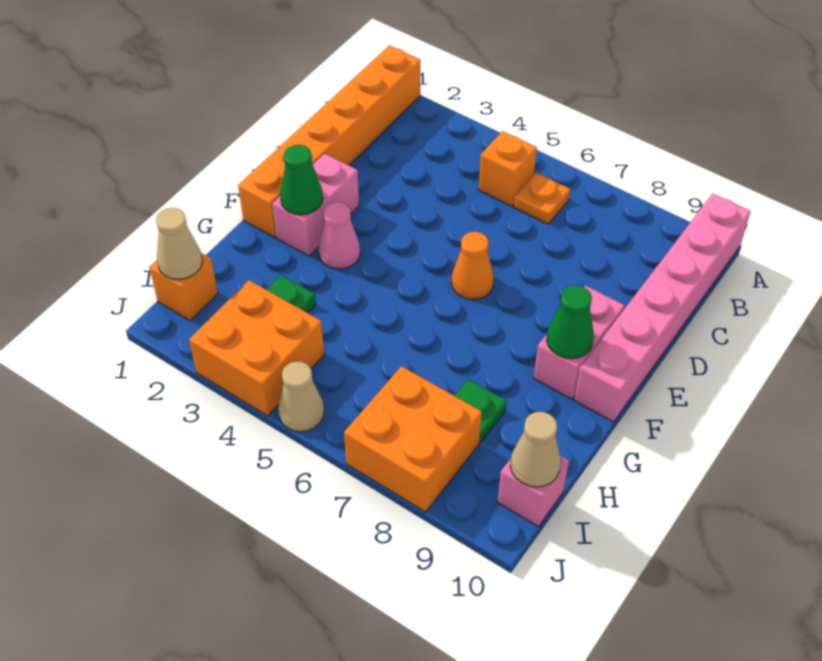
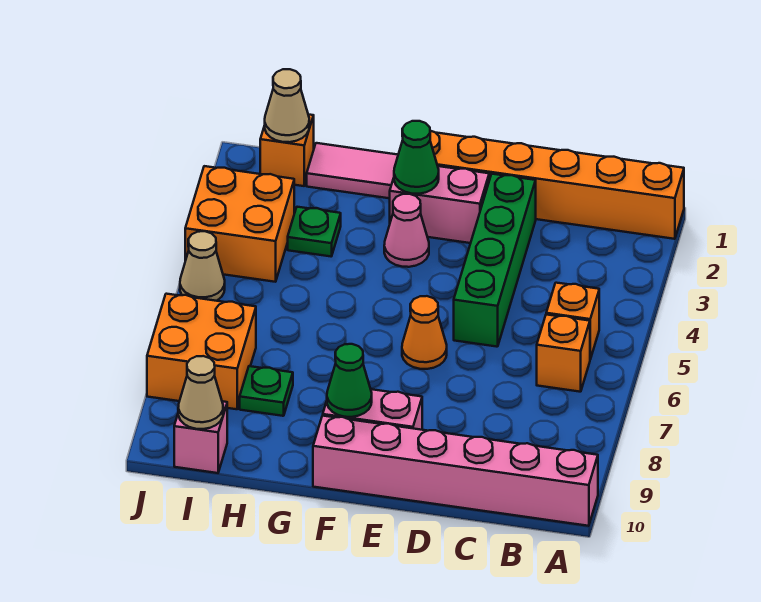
orange plate B6 level 1 -> orange brick B6 level 1
none -> green brick D2:D5 level 1
none -> pink tile G1:H1 level 1

